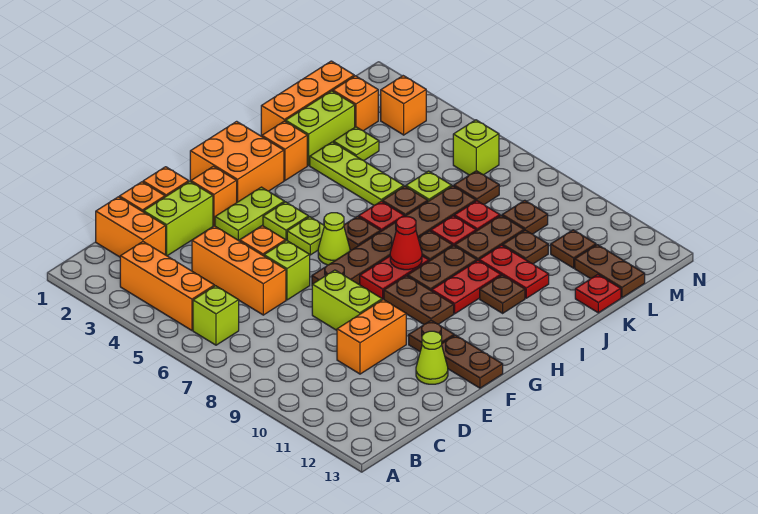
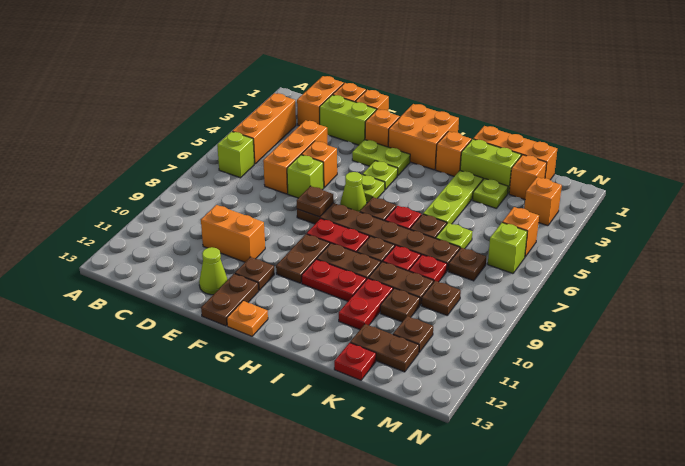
lime brick E8:E9 level 1 -> none
none -> orange plate G13 level 1
red cone H8 level 2 -> none
brown plate I11 level 1 -> brown plate F7 level 2
brown plate L12:L13 level 1 -> brown plate K12:L12 level 1
none -> orange brick M5 level 1

